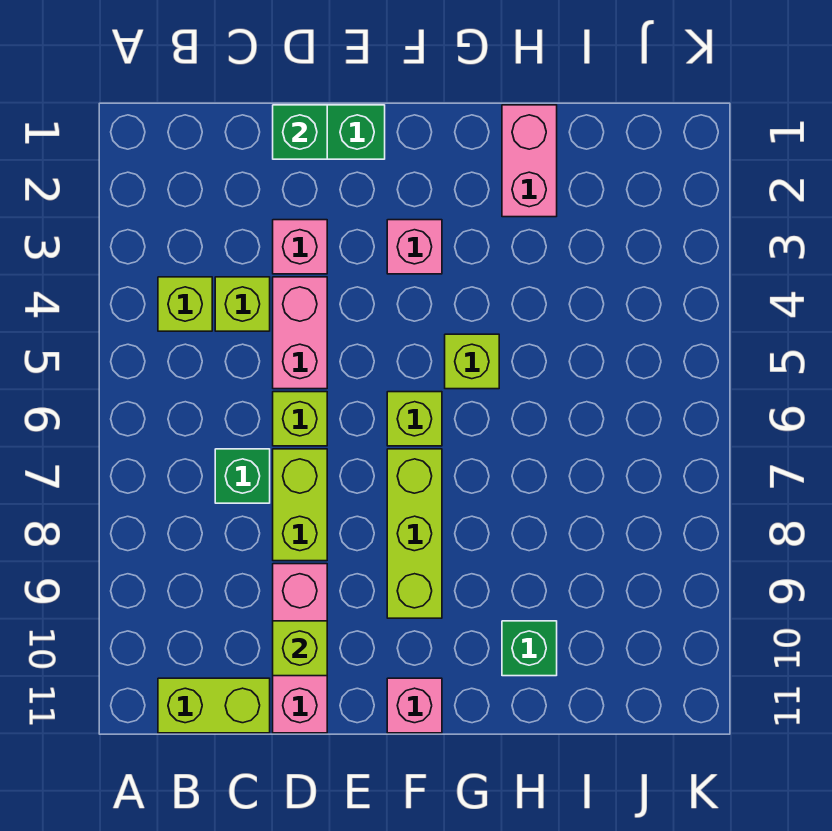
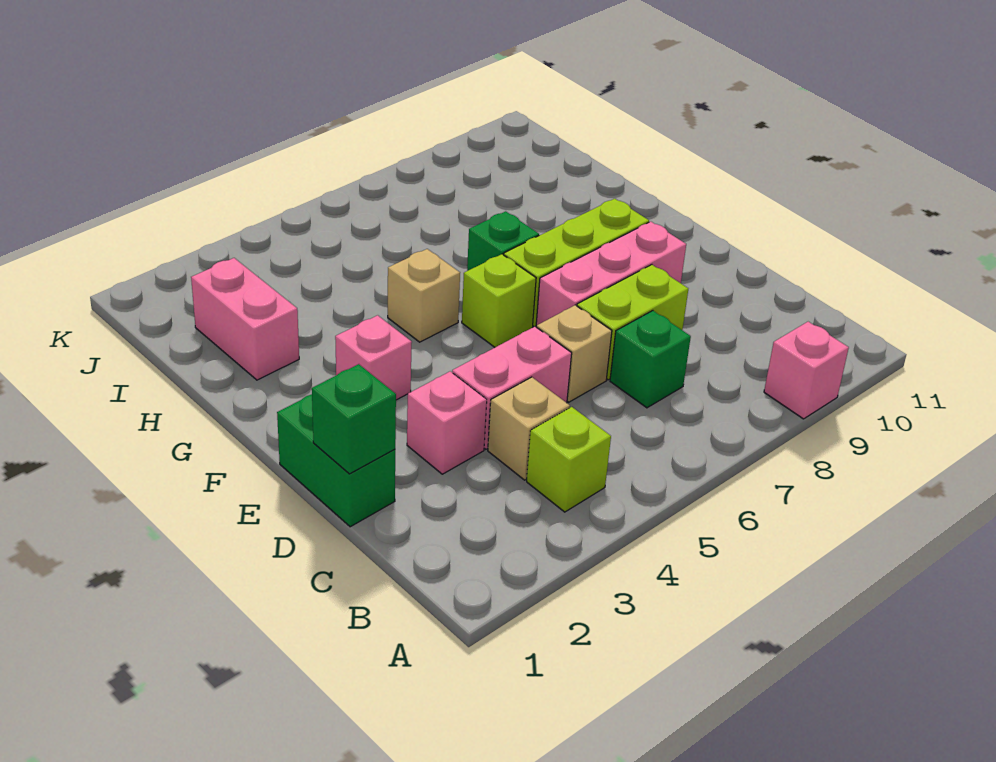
lime brick B11:C11 level 1 -> none
lime brick C4 level 1 -> tan brick C4 level 1
lime brick D6 level 1 -> tan brick D6 level 1
pink brick D9:D11 level 1 -> pink brick E7:E9 level 1
lime brick D10 level 2 -> none
pink brick F11 level 1 -> pink brick A9 level 1
lime brick G5 level 1 -> tan brick G5 level 1
pink brick H1:H2 level 1 -> pink brick H2:I2 level 1
green brick H10 level 1 -> green brick G7 level 1

